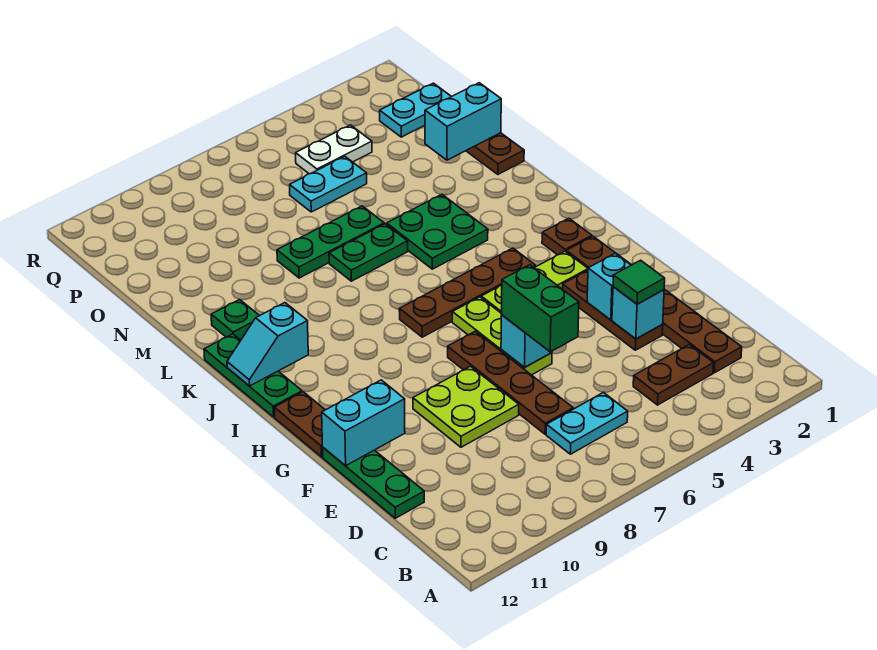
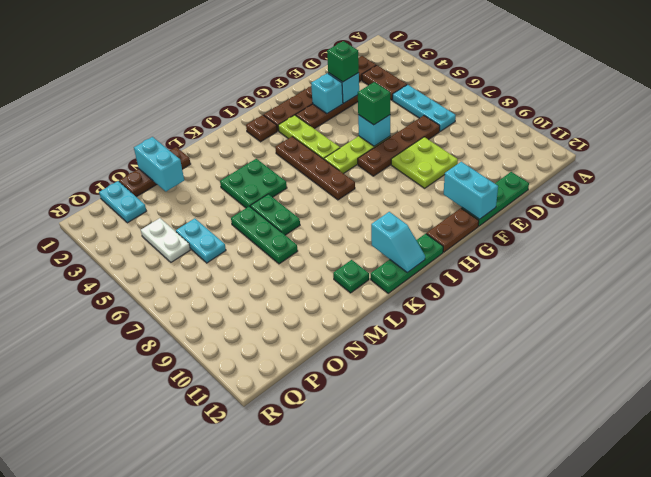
cyan plate C6:C7 level 1 -> cyan plate C5:C7 level 1
green tile E3 level 3 -> green brick E3 level 3
green brick E6:F6 level 3 -> green brick F6 level 3

